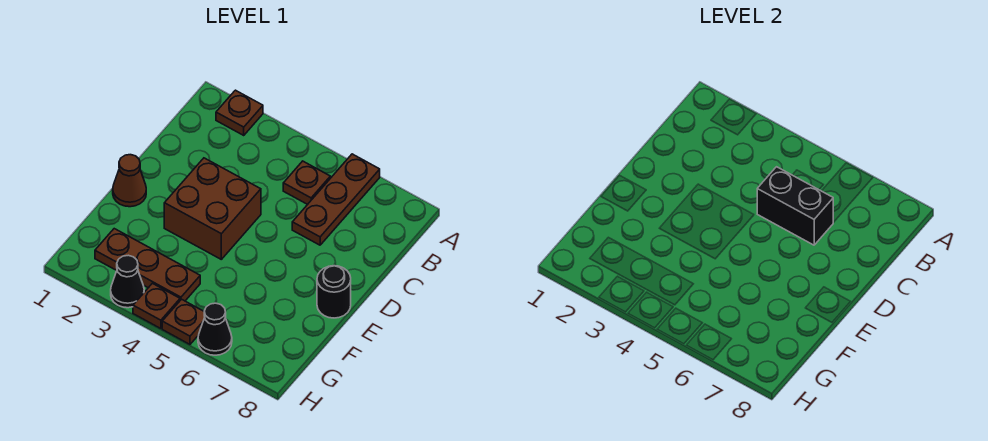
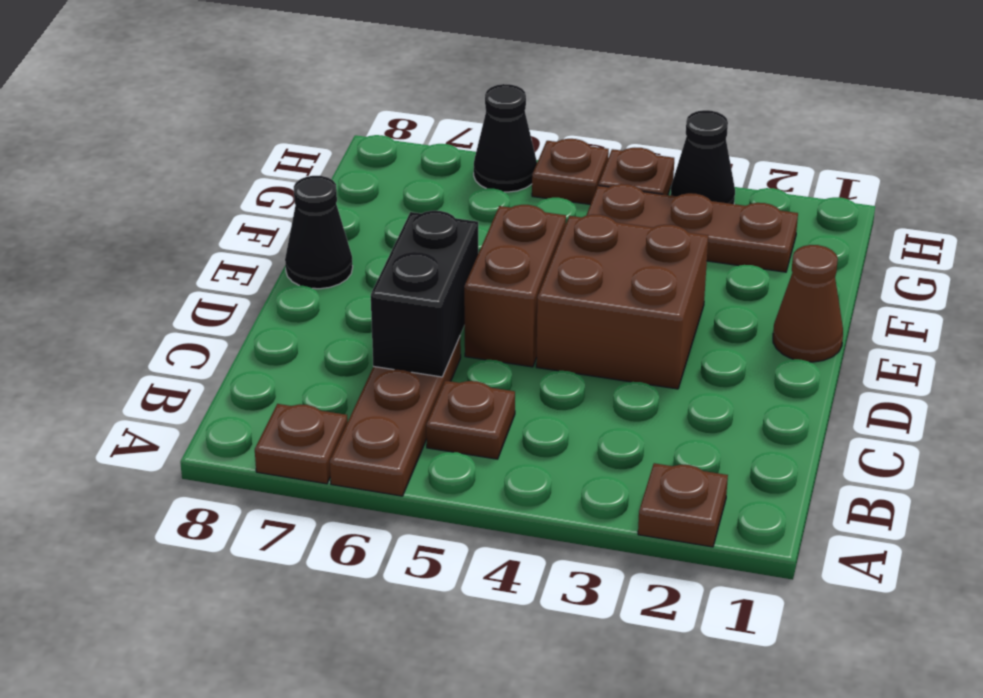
none -> brown plate A7 level 1
black brick C5:C6 level 2 -> black brick C6:D6 level 2
none -> brown brick D5:E5 level 1
black round brick E8 level 1 -> black cone E8 level 1

